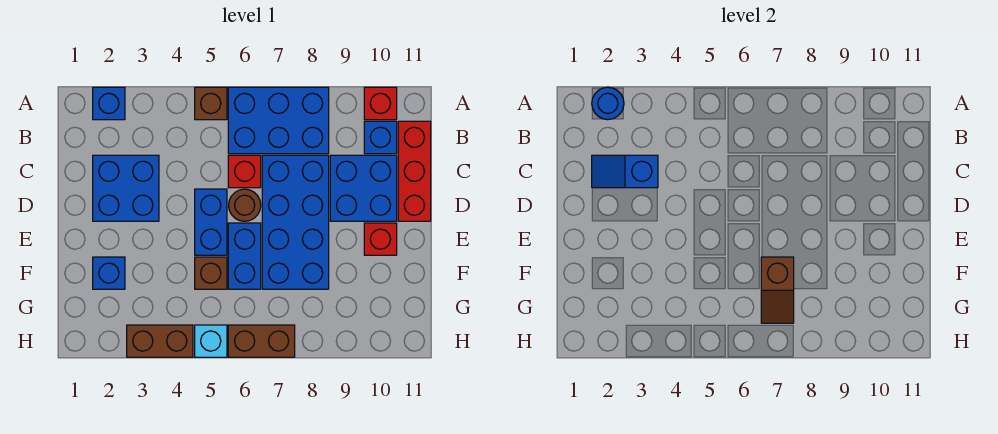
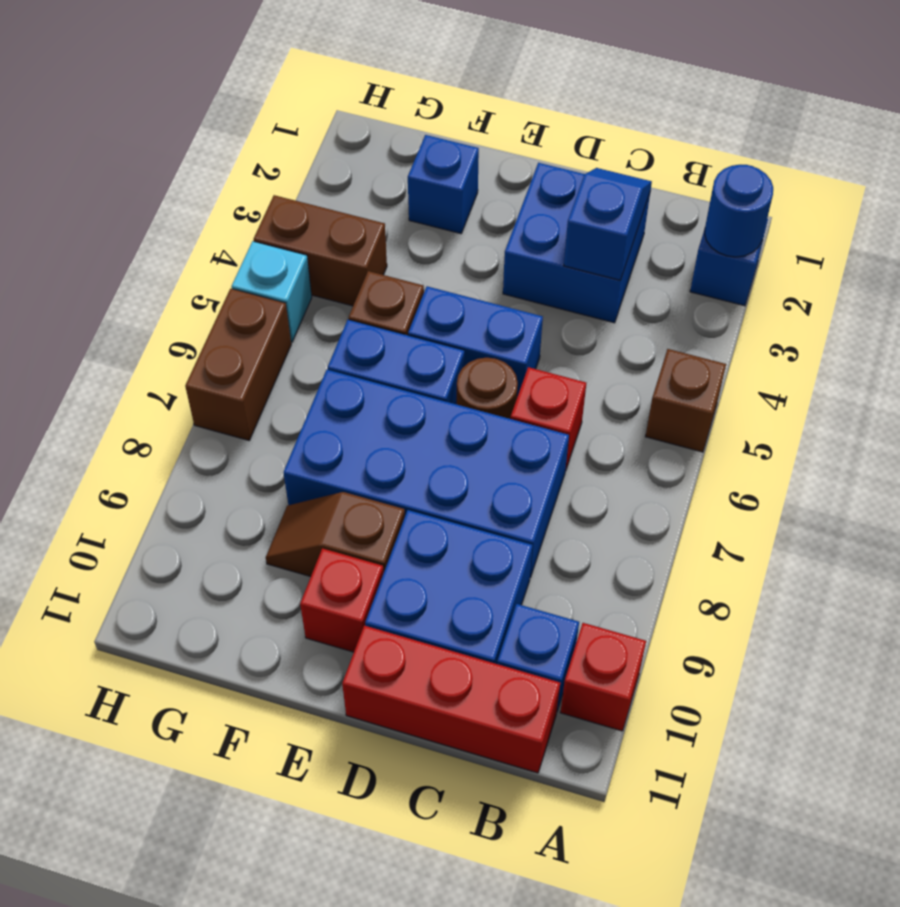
blue brick A6:B8 level 1 -> none
brown slope F7:G7 level 2 top F -> brown slope E9:F9 level 1 top E
brown brick H3:H4 level 1 -> brown brick G4:H4 level 1

